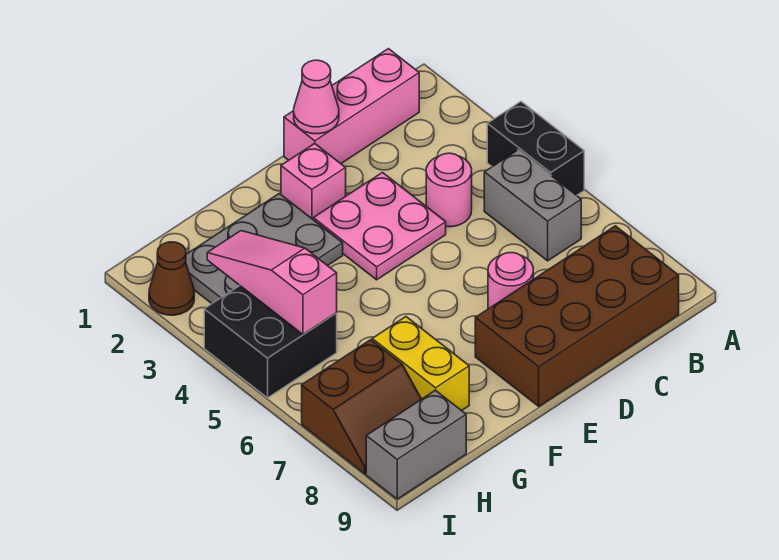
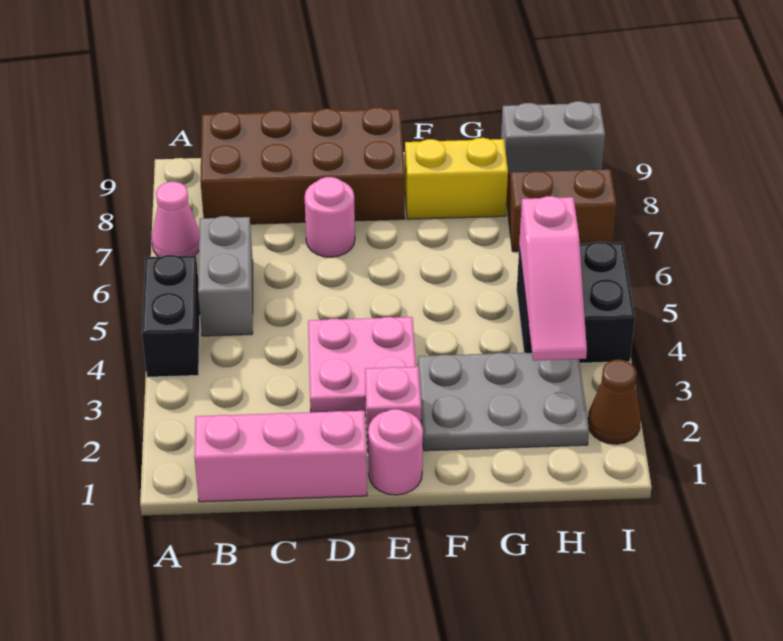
pink round brick C4 level 1 -> pink round brick E1 level 1
pink cone D1 level 2 -> pink cone A7 level 1
yellow brick G7:G8 level 1 -> yellow brick F8:G8 level 1

